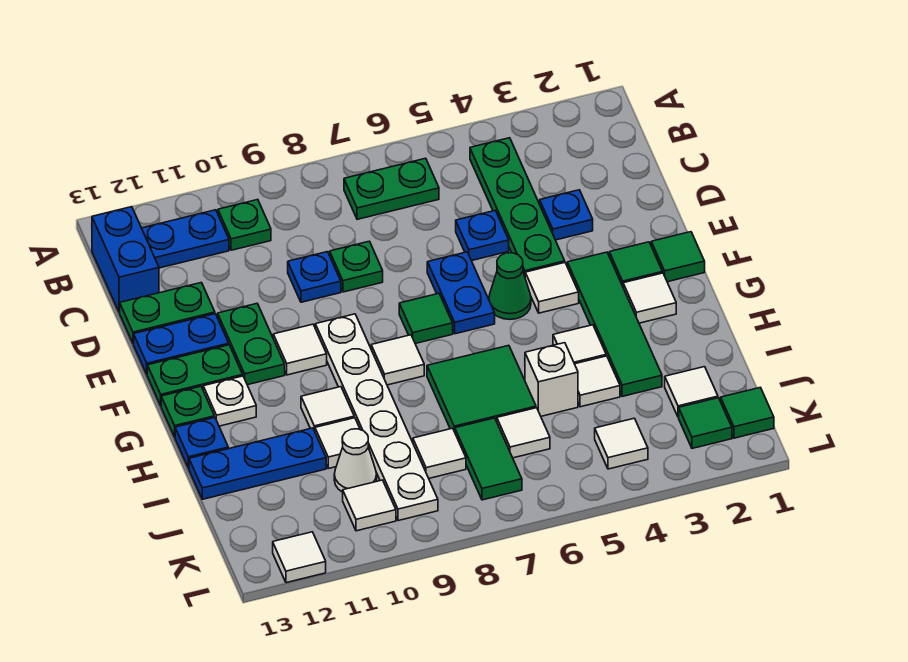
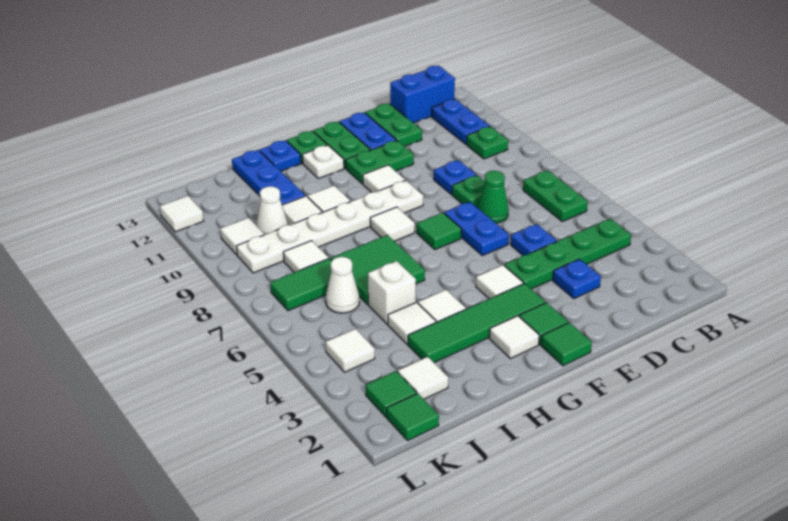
blue plate E6:F6 level 1 -> blue plate E6:E7 level 1
green cone F5 level 1 -> green cone D7 level 1
white tile J6 level 1 -> white cone J6 level 1

